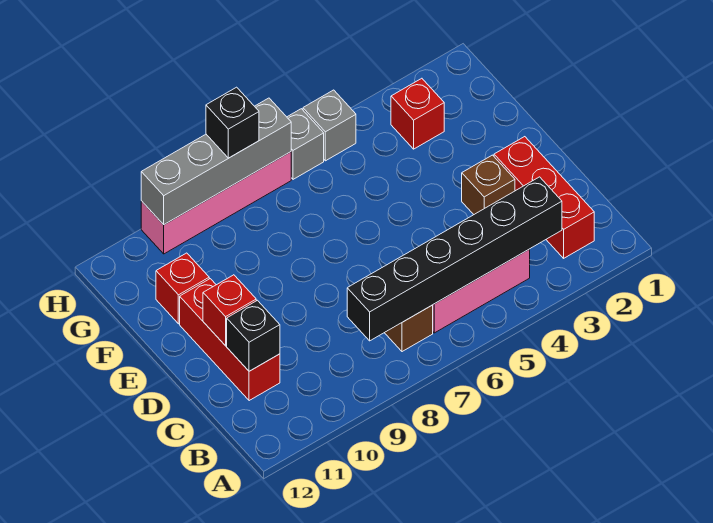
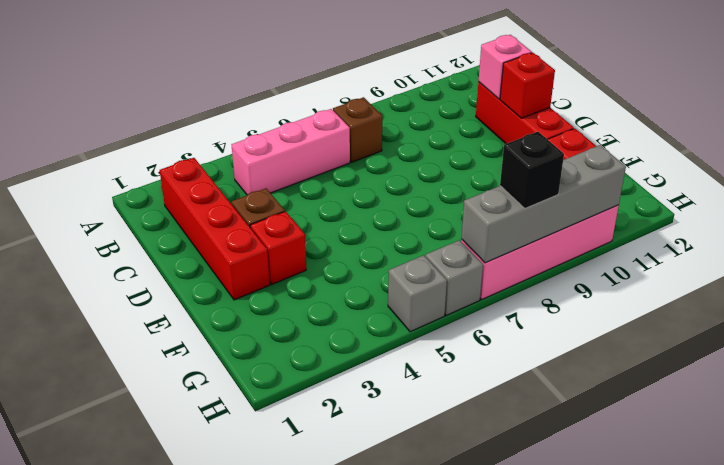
red brick B2:D2 level 1 -> red brick B2:E2 level 1
black brick B3:B8 level 2 -> none
black brick C11 level 2 -> pink brick C11 level 2
red brick G3 level 1 -> red brick E3 level 1

